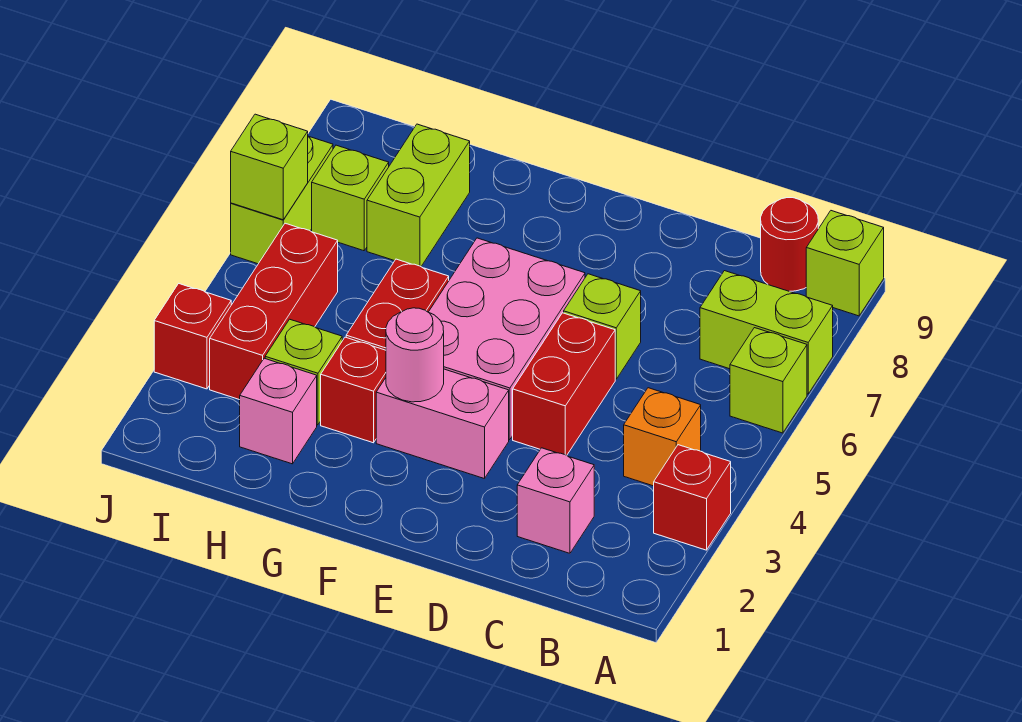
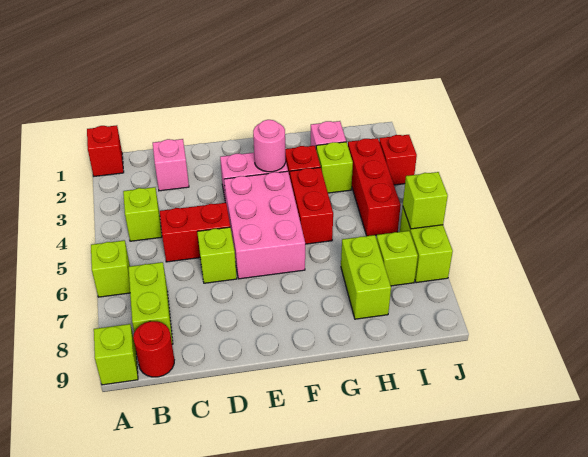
red brick A3 level 1 -> red brick A1 level 1
lime brick A7:B7 level 1 -> lime brick B7:B8 level 1
orange brick B4 level 1 -> lime brick B4 level 1
red brick D4:D5 level 1 -> red brick C5:D5 level 1

